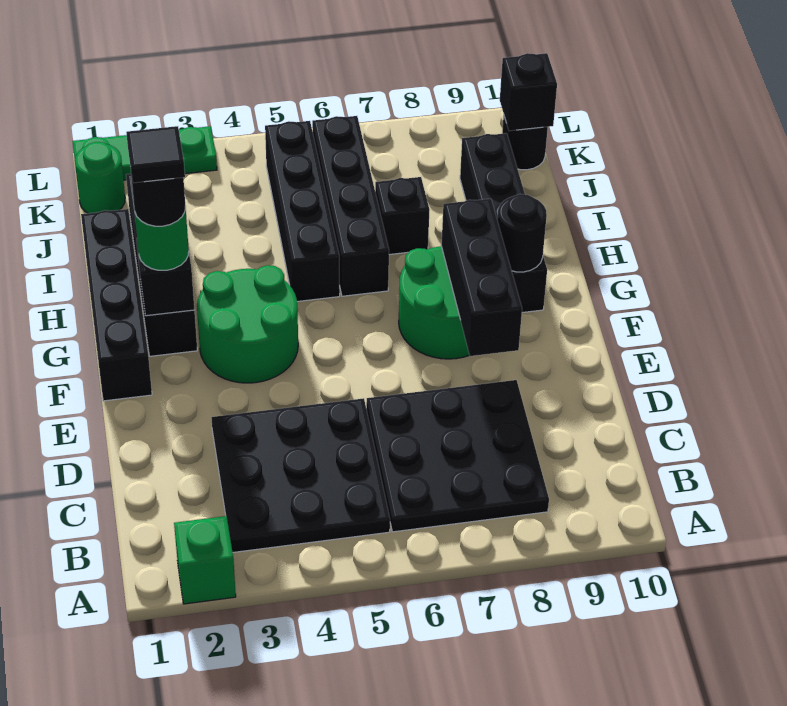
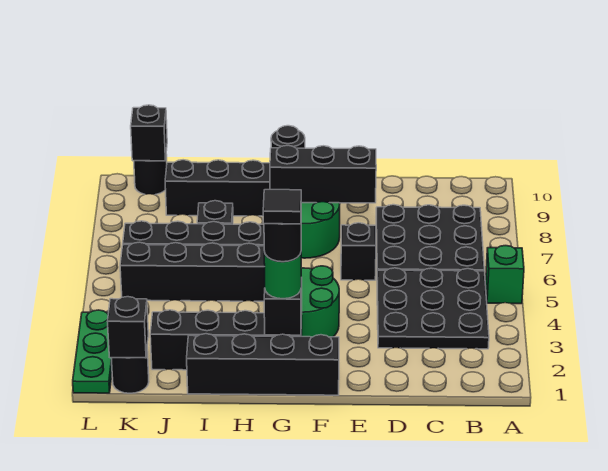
green brick A2 level 1 -> green brick A5 level 1
none -> black brick E6 level 1
green round brick K1 level 1 -> black round brick K1 level 1
none -> black brick K1 level 2

